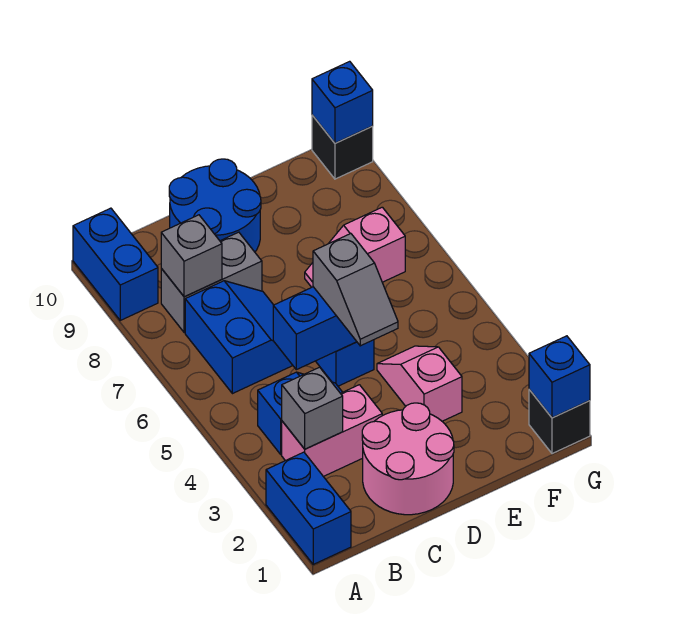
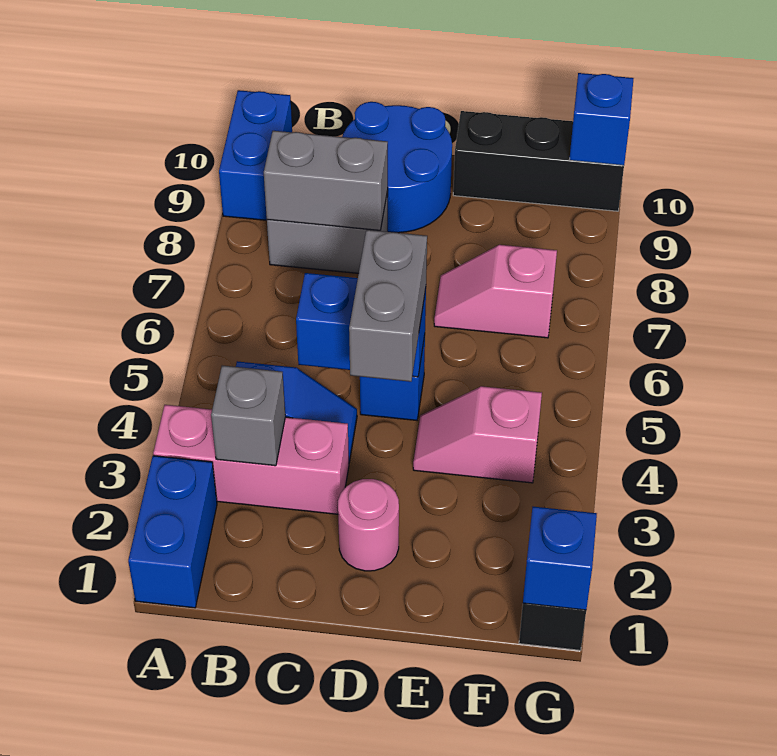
pink brick B3:C3 level 1 -> pink brick A3:C3 level 1
blue slope B6:C7 level 1 top B -> none
grey brick B8 level 2 -> grey brick B8:C8 level 2
pink round brick C1:D2 level 1 -> pink round brick D2 level 1
grey slope D4:D5 level 3 top 5 -> grey brick D4:D5 level 3
pink slope E3:E4 level 1 top 3 -> pink slope E4:F4 level 1 top F
black brick G10 level 1 -> black brick E10:G10 level 1

